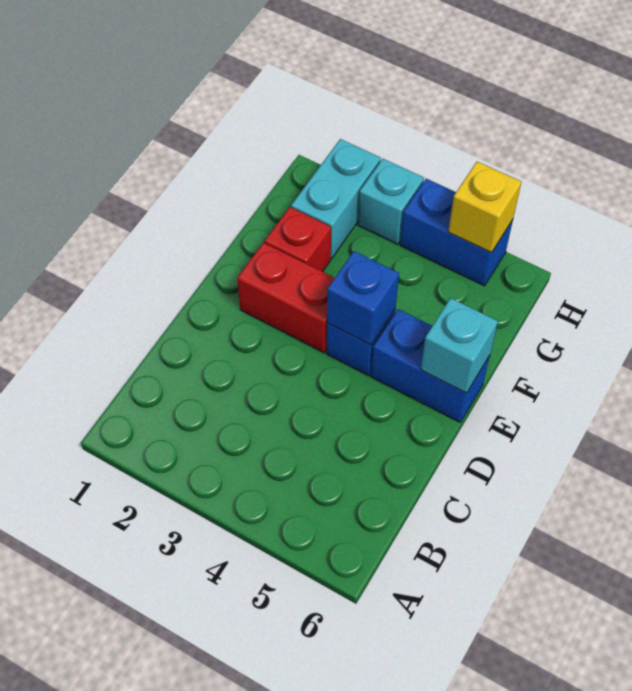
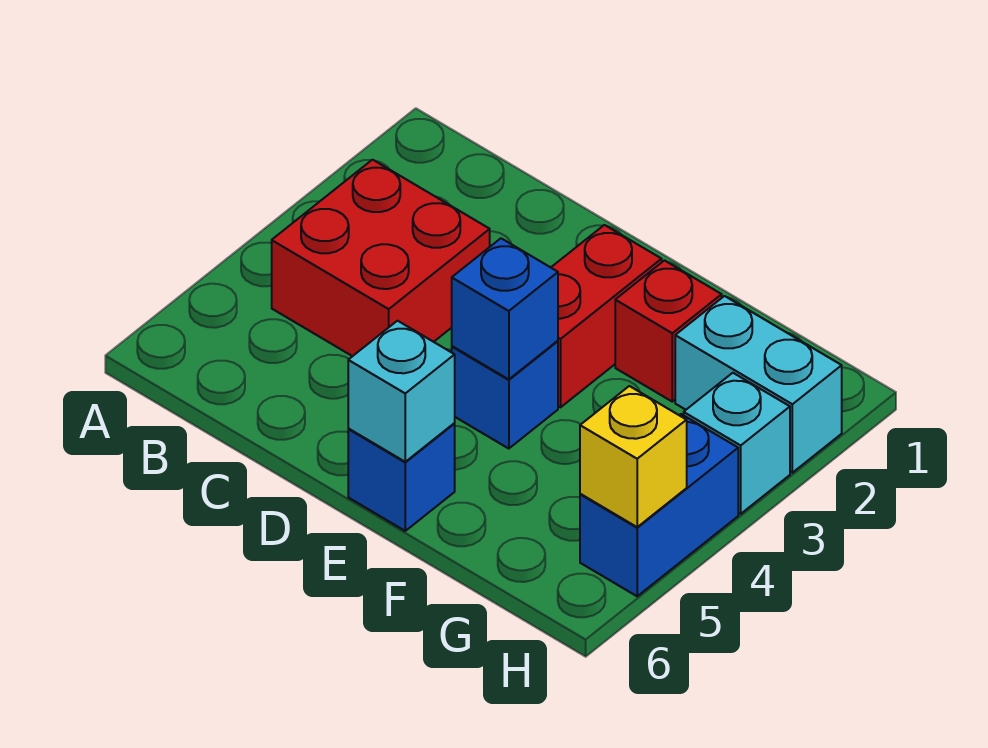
none -> red brick B3:C4 level 1
blue brick E5:E6 level 1 -> blue brick E6 level 1

